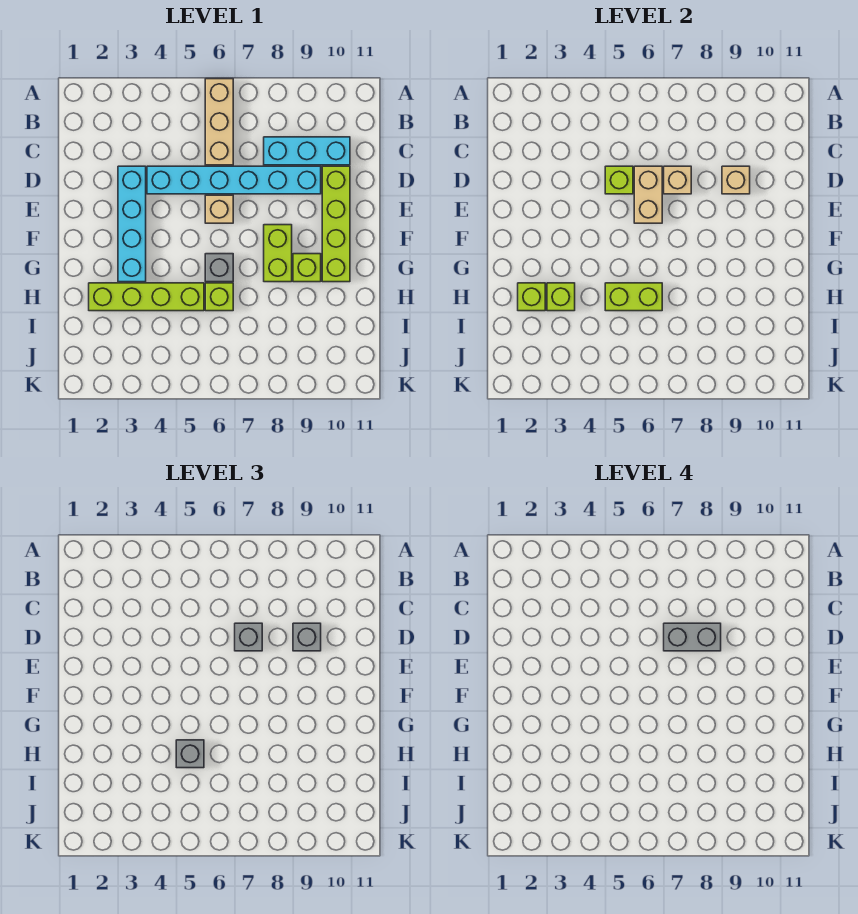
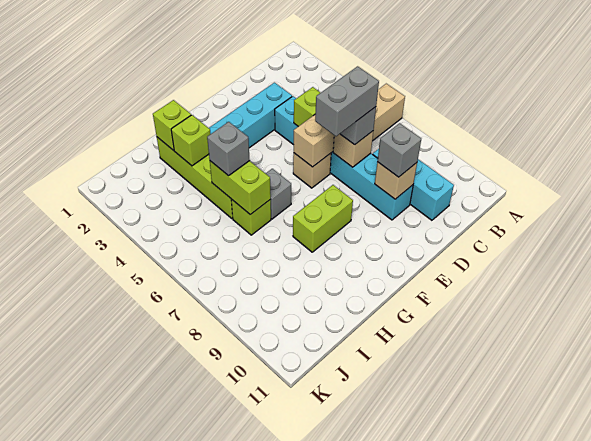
grey brick D7:D8 level 4 -> grey brick D7:E7 level 4
lime brick D10:G10 level 1 -> none
lime brick G9 level 1 -> none

